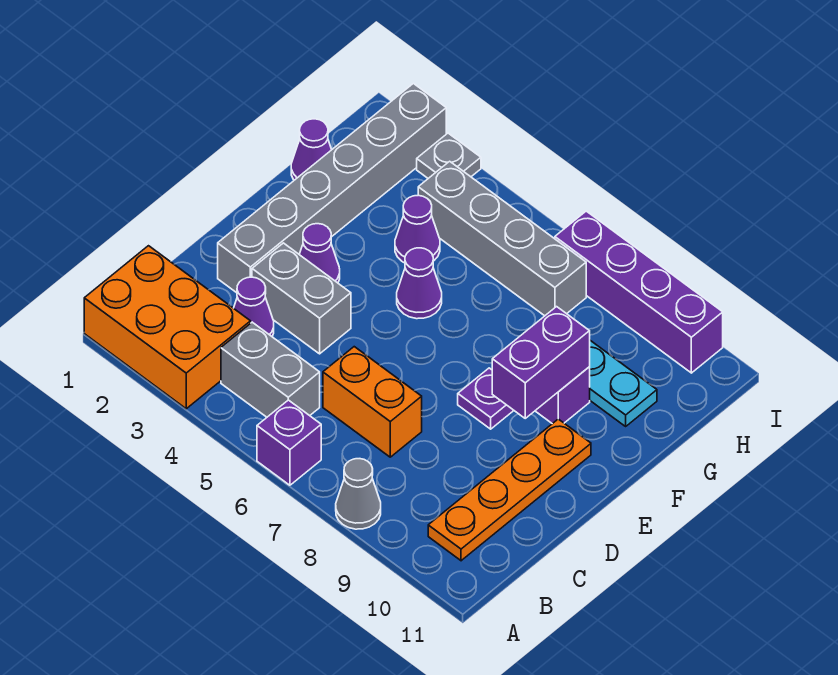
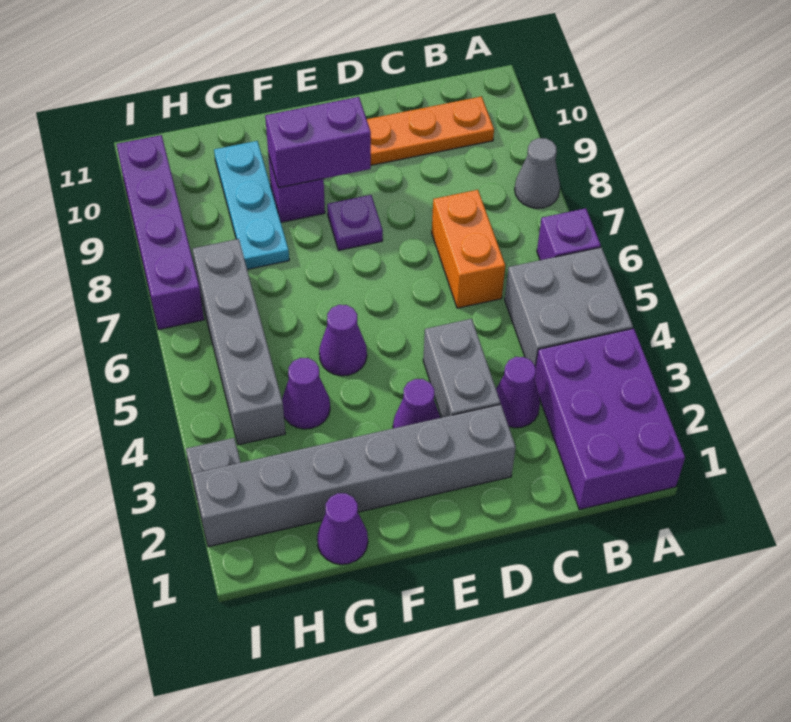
orange brick A1:B3 level 1 -> purple brick A1:B3 level 1
grey brick B4:B5 level 1 -> grey brick A4:B5 level 1

